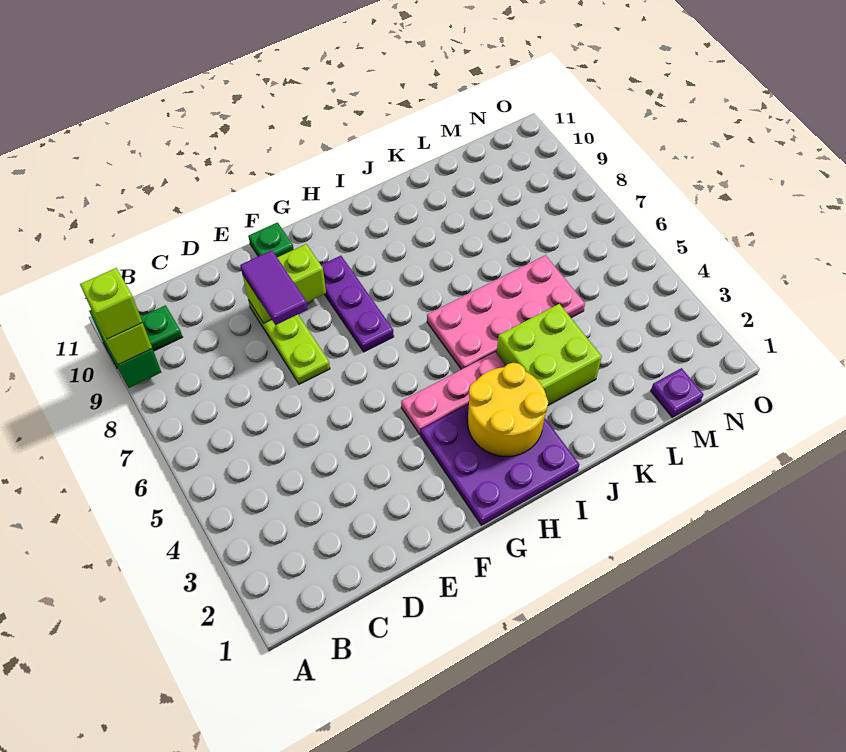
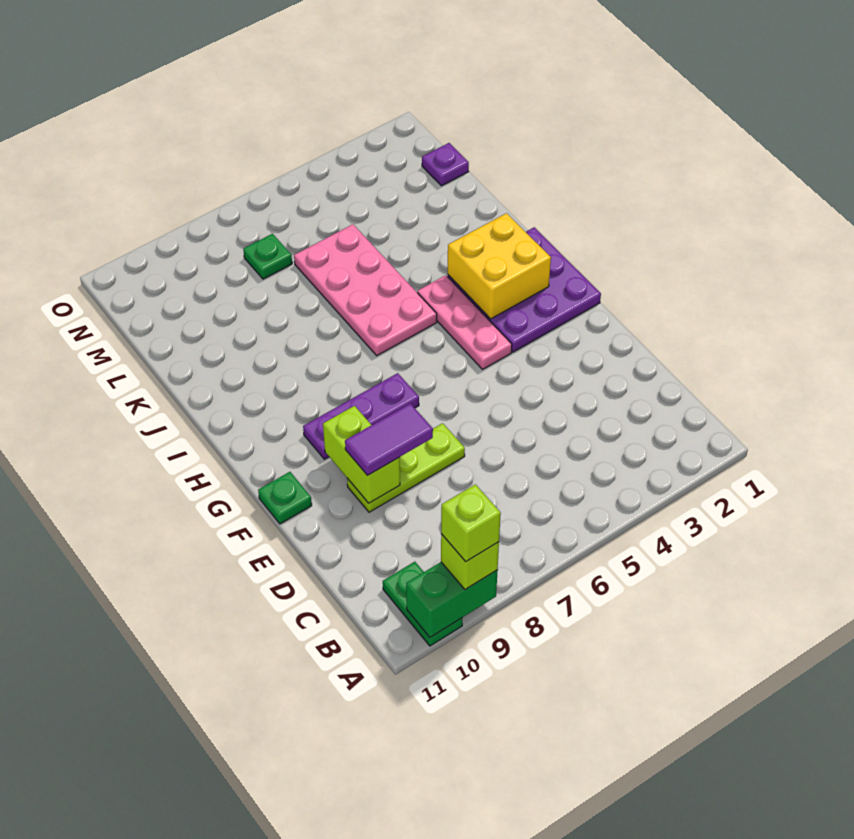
yellow round brick H2:I3 level 2 -> yellow brick H2:I3 level 2
lime brick J3:K4 level 1 -> none
none -> green plate M7 level 1

